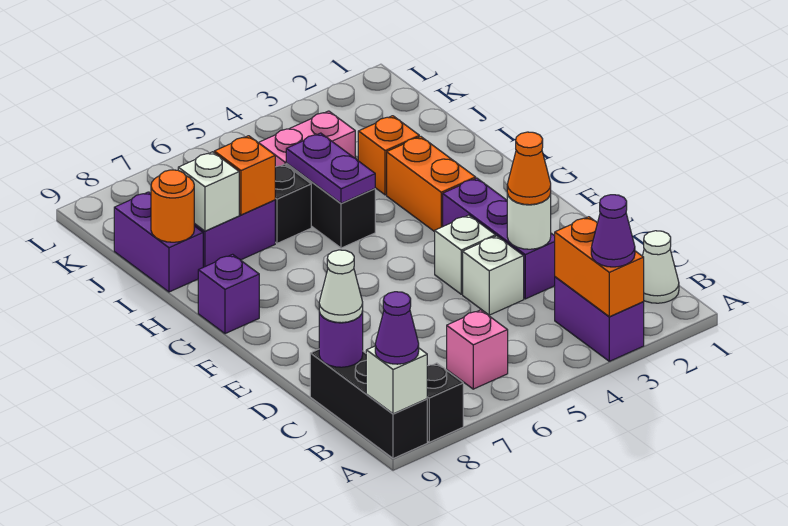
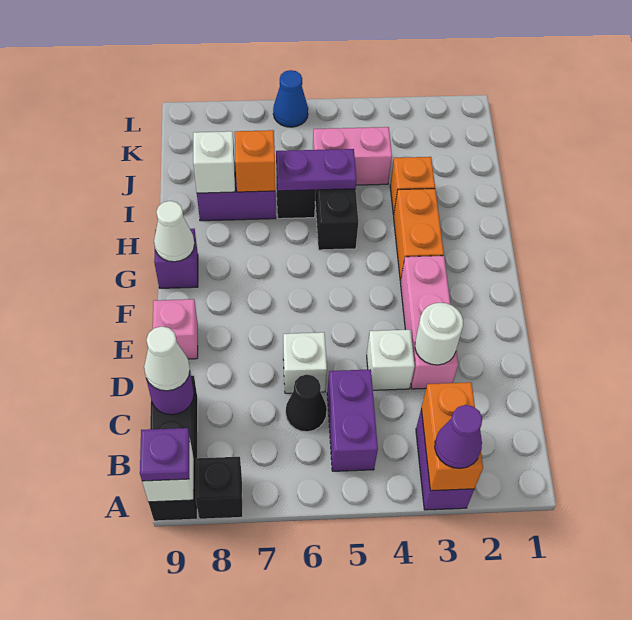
purple cone A9 level 3 -> purple plate A9 level 3
white cone B1 level 1 -> white cone G9 level 2
pink brick B6 level 1 -> pink brick E9 level 1
none -> black cone C6 level 1
purple brick D3:F3 level 1 -> pink brick D3:F3 level 1
orange cone D3 level 3 -> none
white brick E4 level 1 -> white brick D6 level 1
purple plate H5:I5 level 2 -> purple plate I5:I6 level 2
purple brick I9:J9 level 1 -> purple brick B5:C5 level 1
orange round brick I9 level 2 -> none
none -> blue cone L6 level 1

